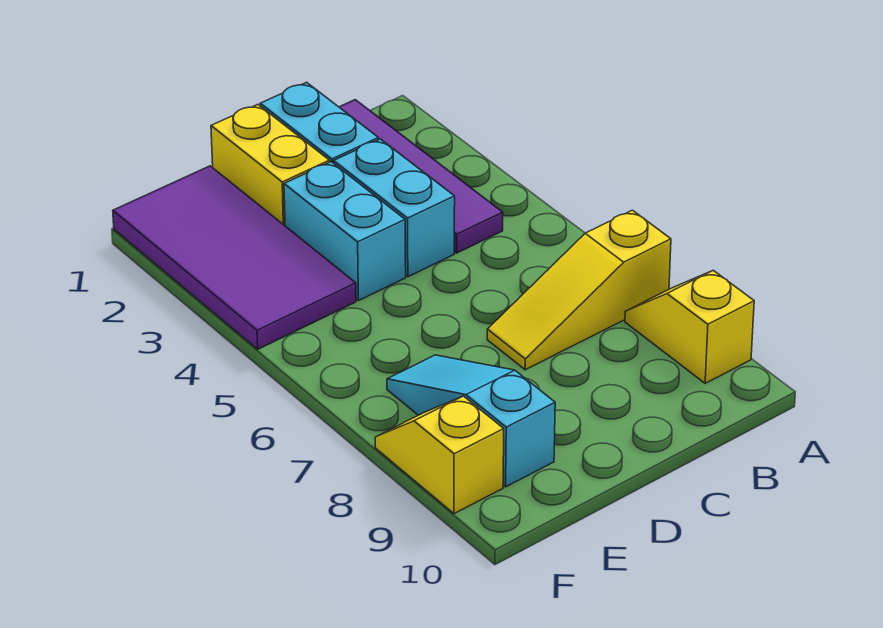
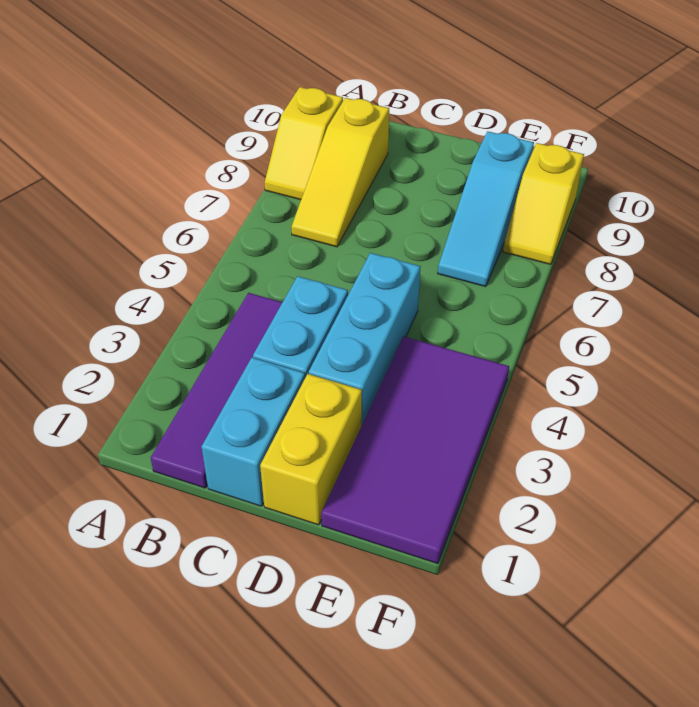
yellow slope A7:C7 level 1 top A -> yellow slope B7:B9 level 1 top 9
cyan brick D3:D4 level 1 -> cyan brick D3:D5 level 1

